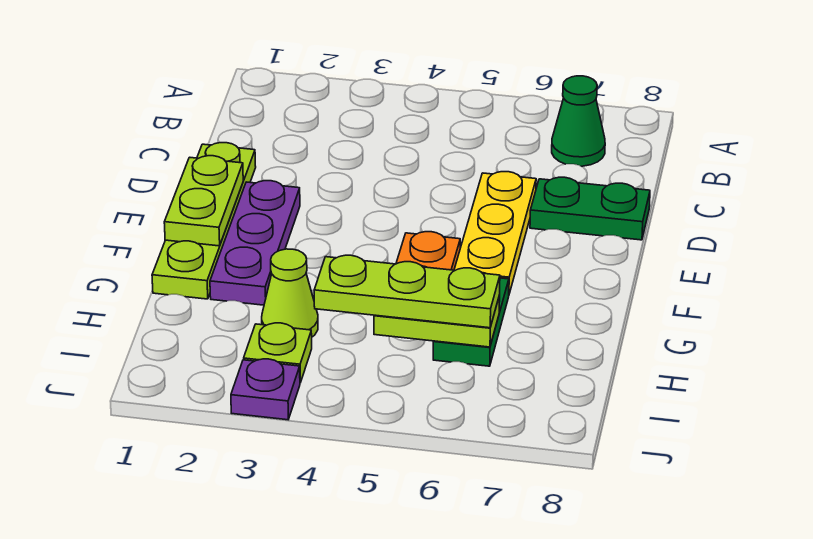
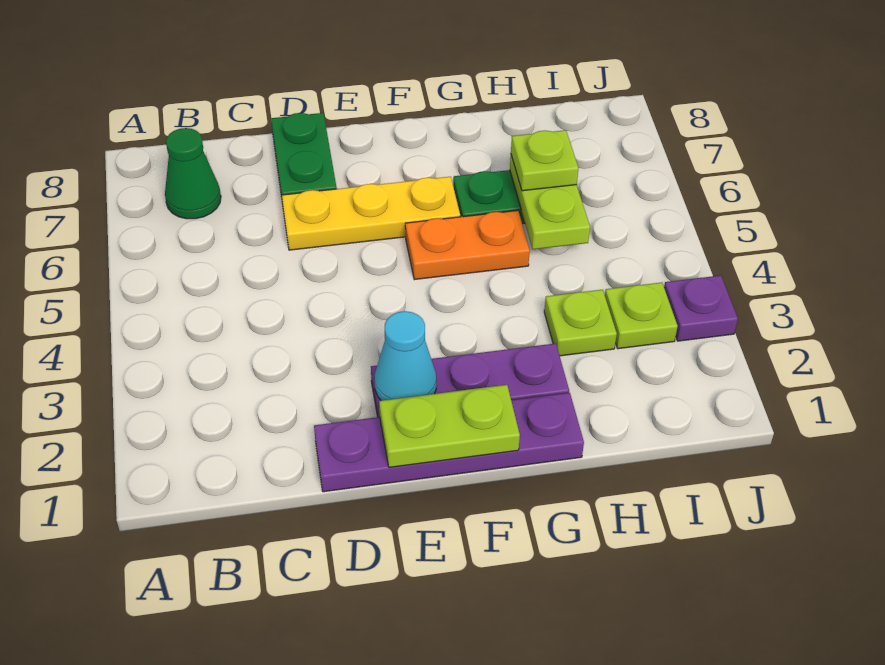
lime plate D1:G1 level 1 -> purple plate D1:G1 level 1
none -> cyan cone E2 level 2
lime cone H3 level 1 -> lime plate H3 level 1
lime plate H4:H6 level 3 -> lime plate H6 level 3

